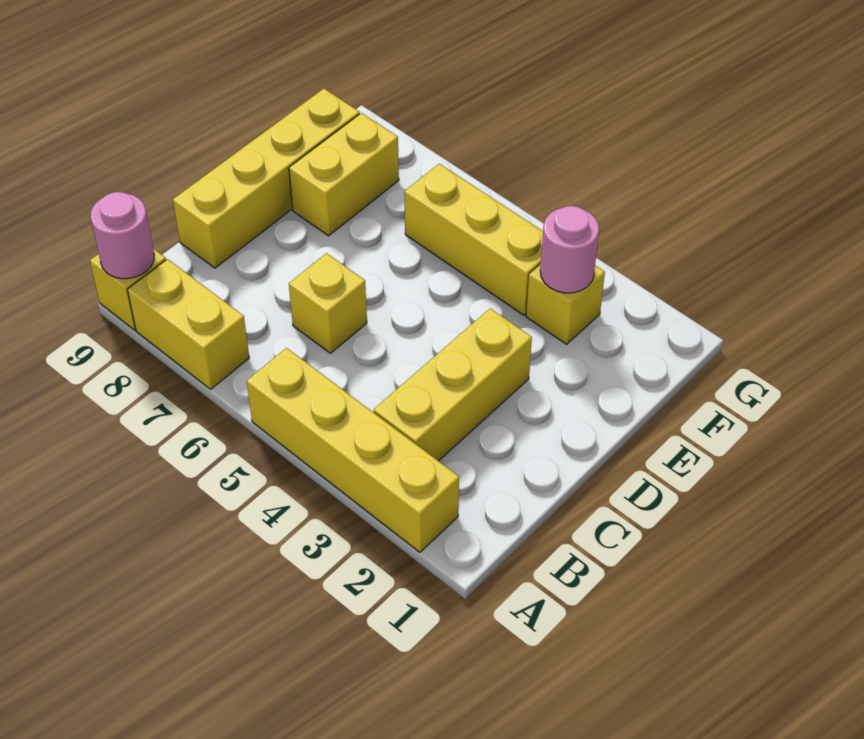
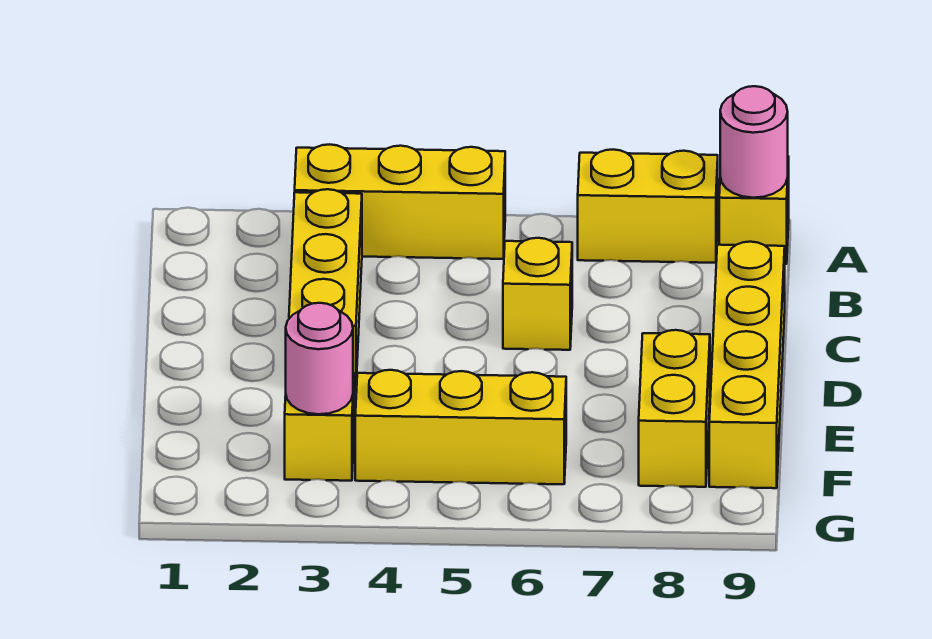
yellow brick A2:A5 level 1 -> yellow brick A3:A5 level 1

